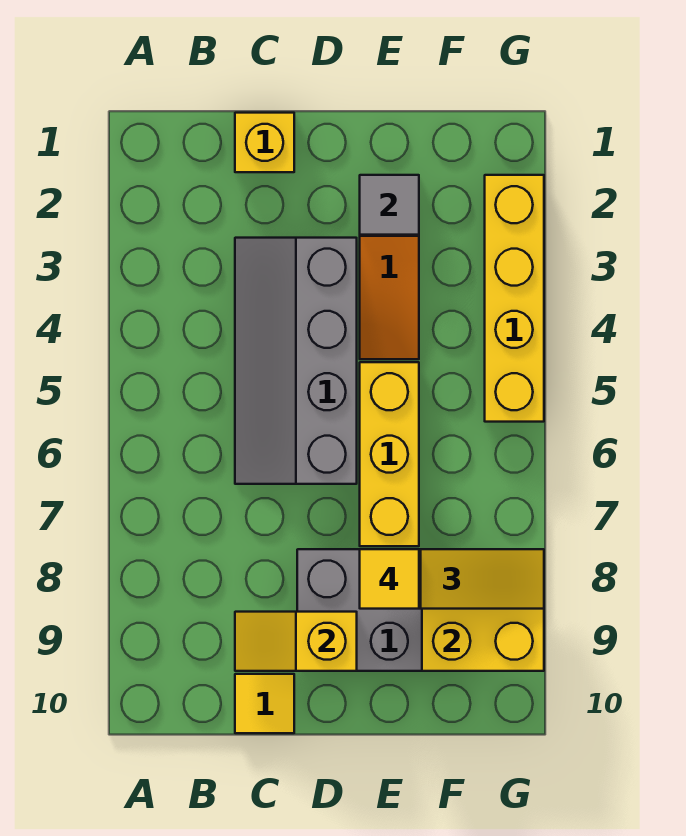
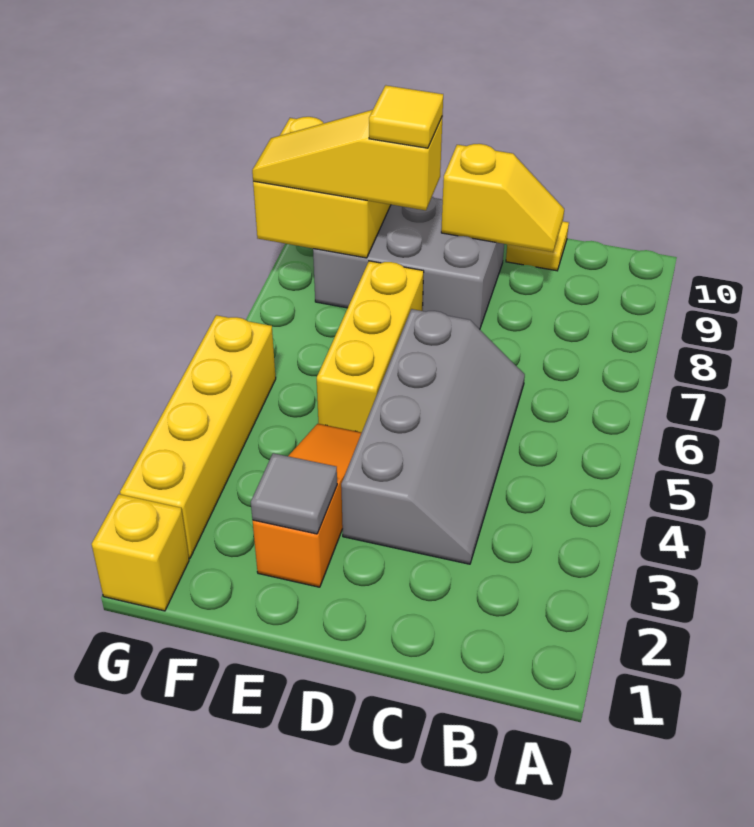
yellow brick C1 level 1 -> yellow brick G1 level 1

